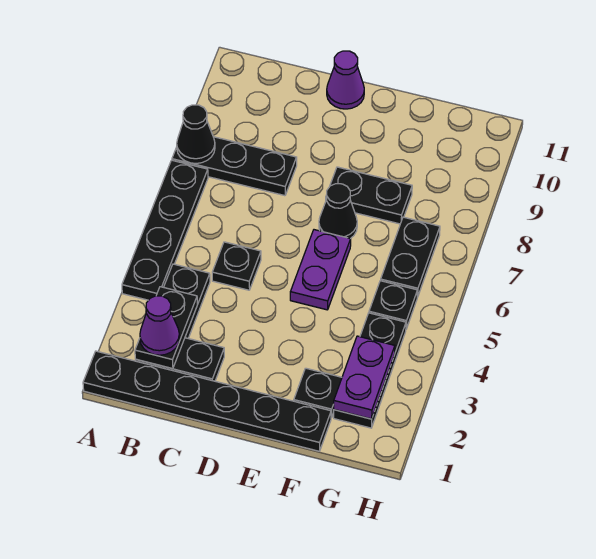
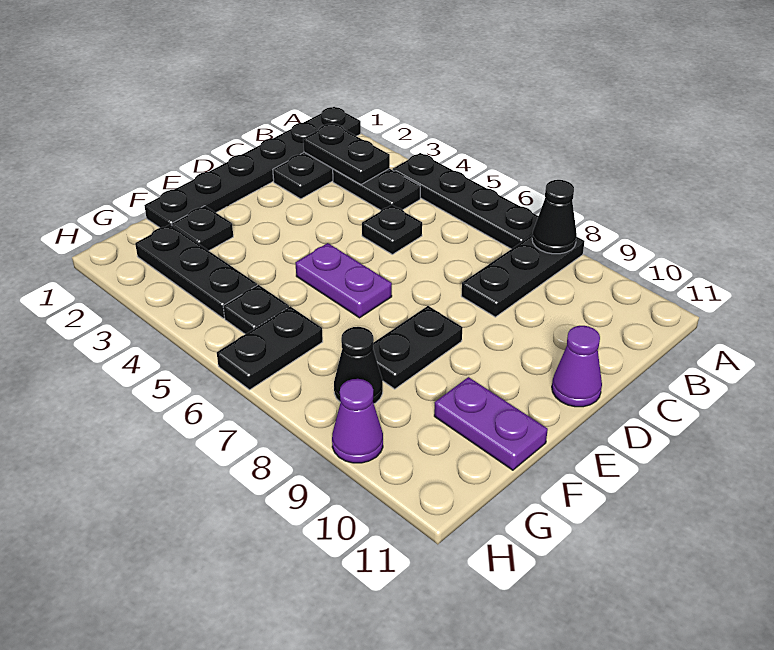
purple cone B2 level 3 -> purple cone H9 level 1
black cone E7 level 1 -> black cone G8 level 1
purple plate G2:G3 level 2 -> purple plate F10:F11 level 1
black plate G6:G7 level 1 -> black plate G6:H6 level 1

